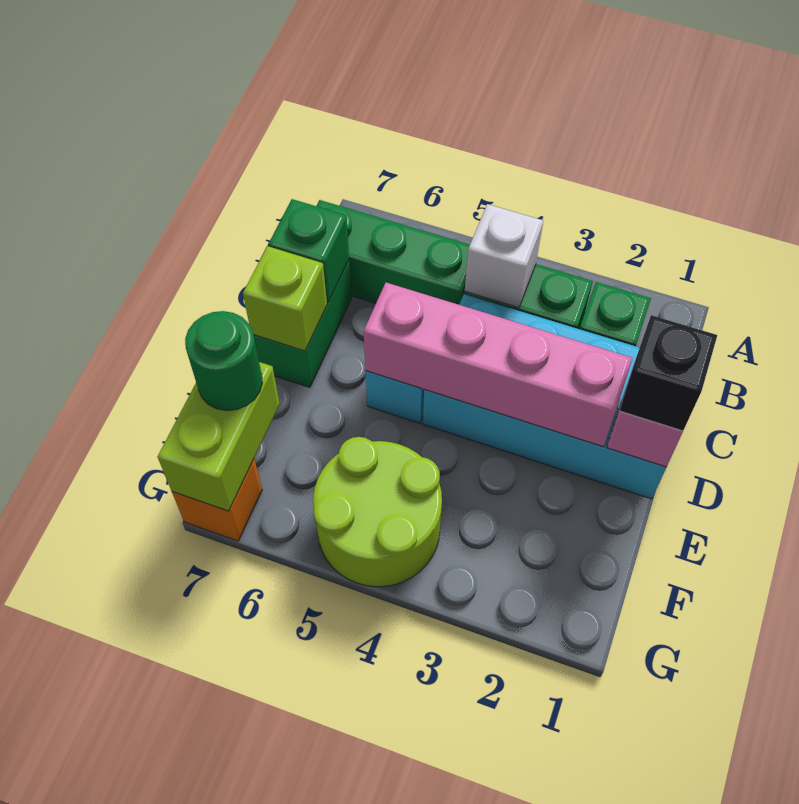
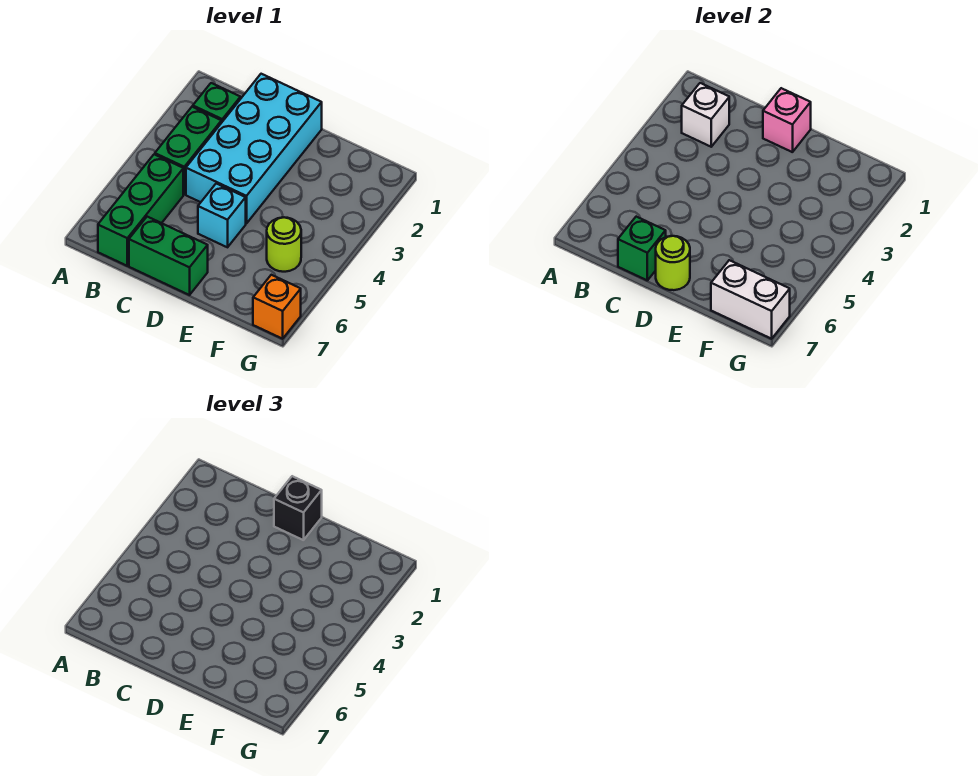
white brick B4 level 2 -> white brick B2 level 2
pink brick D2:D5 level 2 -> none
lime brick D7 level 2 -> lime round brick D7 level 2
lime round brick F4:G5 level 1 -> lime round brick F5 level 1
lime brick F7:G7 level 2 -> white brick F7:G7 level 2
green round brick F7 level 3 -> none

